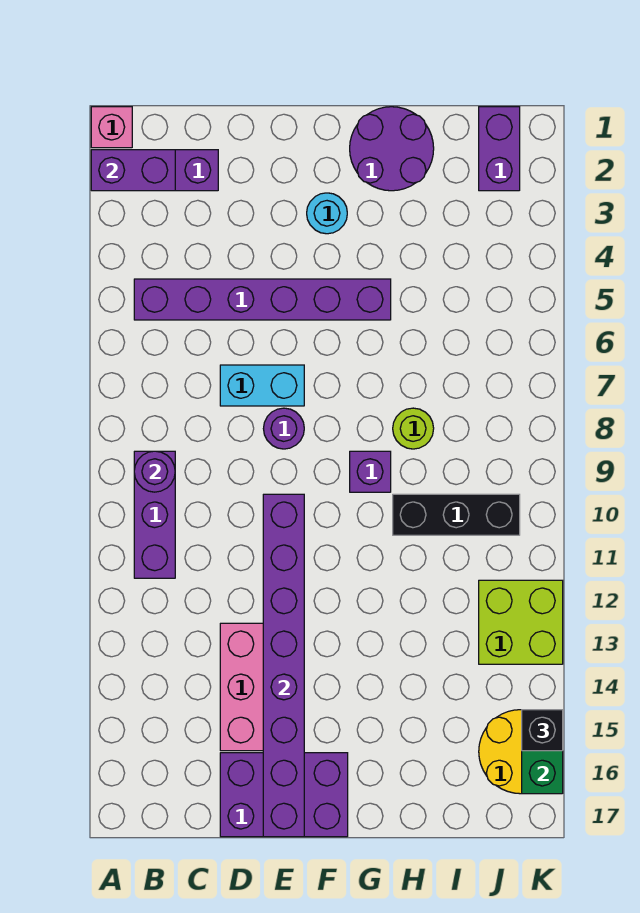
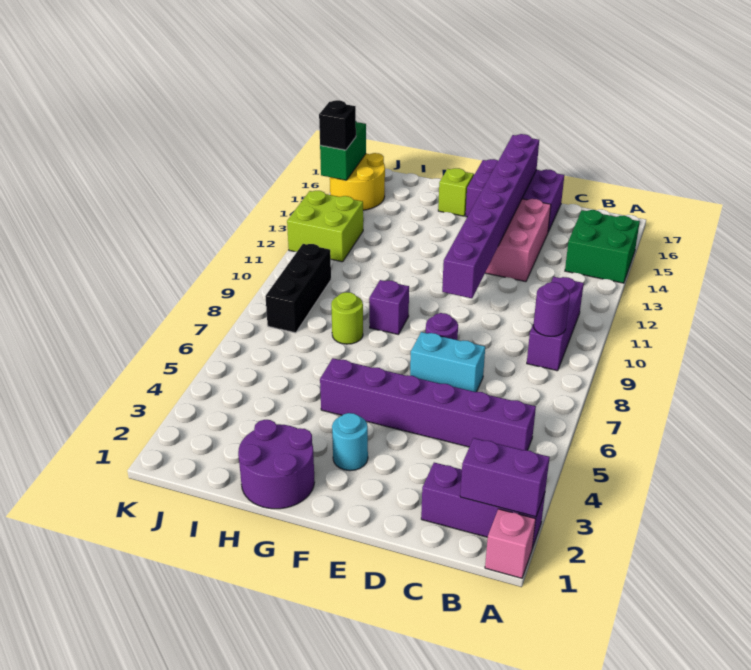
none -> green brick A14:B15 level 1
none -> lime brick G16 level 1
black brick H10:J10 level 1 -> black brick J8:J10 level 1
purple brick J1:J2 level 1 -> none

